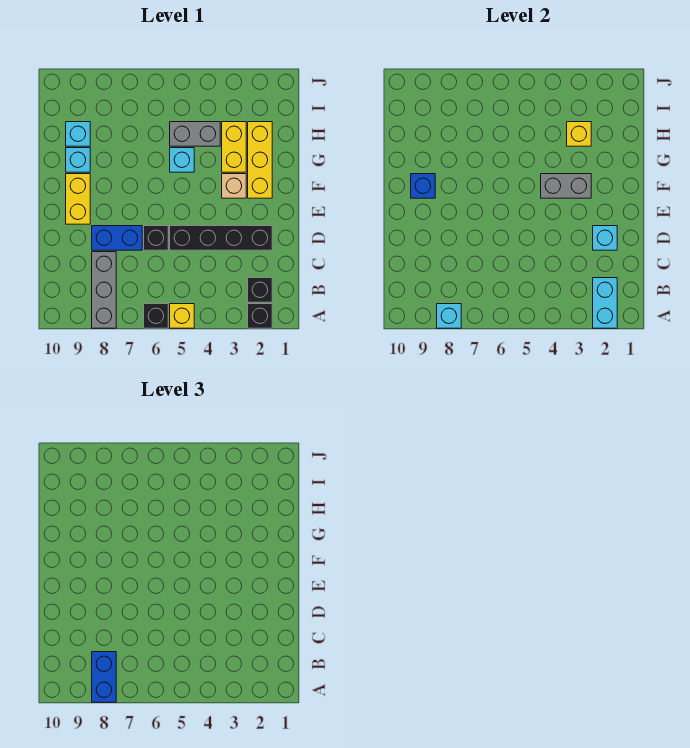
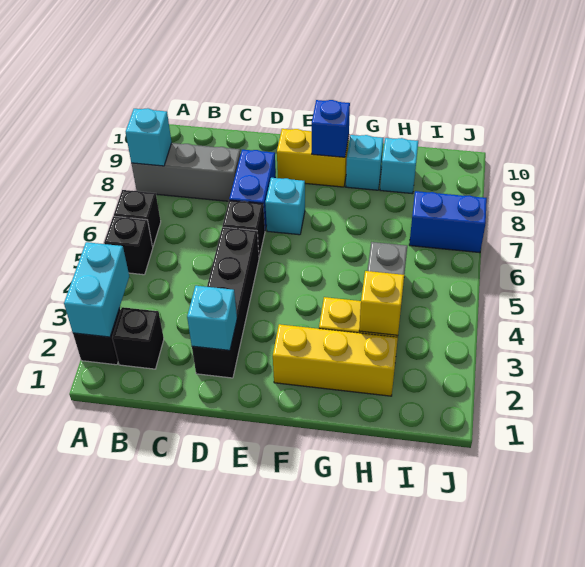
cyan brick A2:B2 level 2 -> cyan brick A2:A3 level 2
yellow brick A5 level 1 -> black brick A5 level 1
blue brick A8:B8 level 3 -> blue brick I7:J7 level 1
tan brick F3 level 1 -> none
grey brick F3:F4 level 2 -> none
cyan brick G5 level 1 -> cyan brick E7 level 1

